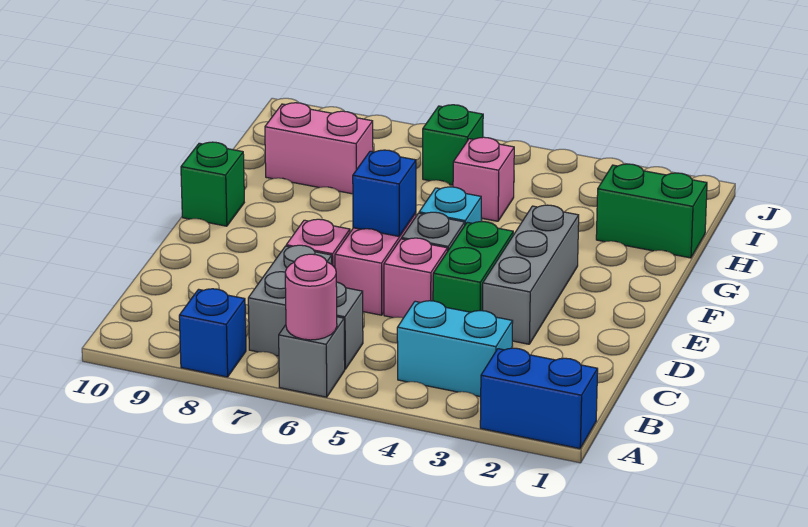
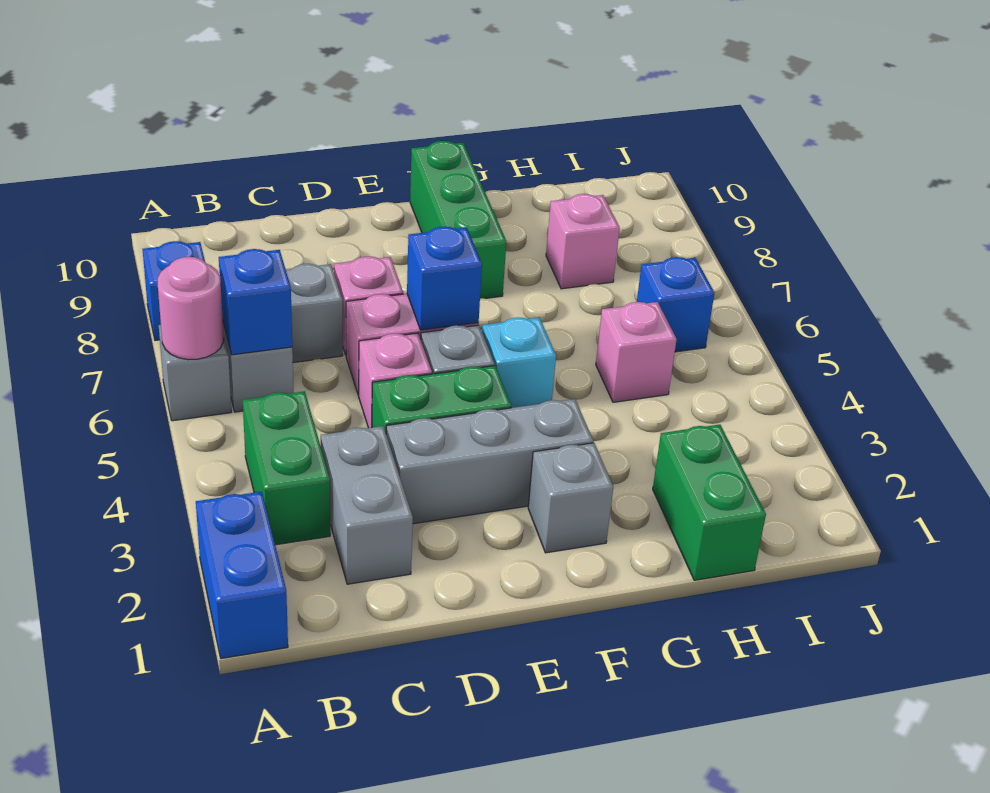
cyan brick B3:B4 level 1 -> green brick B3:B4 level 1
none -> blue brick B6 level 2
none -> grey brick C2:C3 level 1
none -> grey brick F2 level 1
green brick F10 level 1 -> green brick F8:F10 level 1
pink brick H8:H9 level 1 -> pink brick H8 level 1
green brick I6 level 1 -> blue brick I6 level 1

